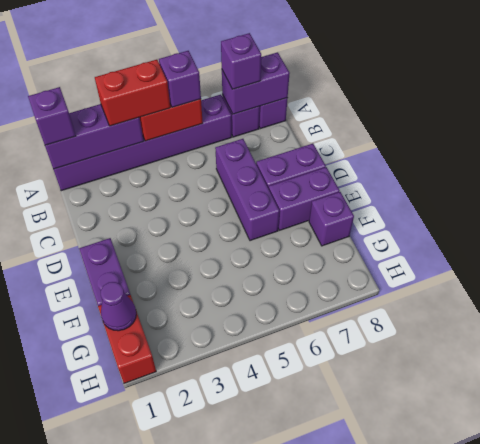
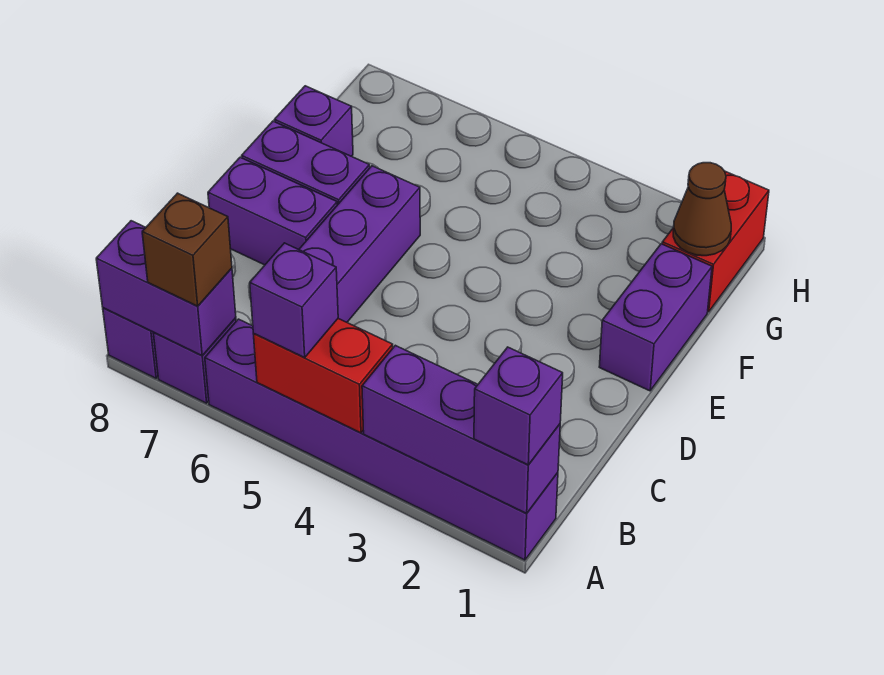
red brick A3:A4 level 3 -> none
purple brick A7 level 3 -> brown brick A7 level 3
purple cone G1 level 2 -> brown cone G1 level 2

